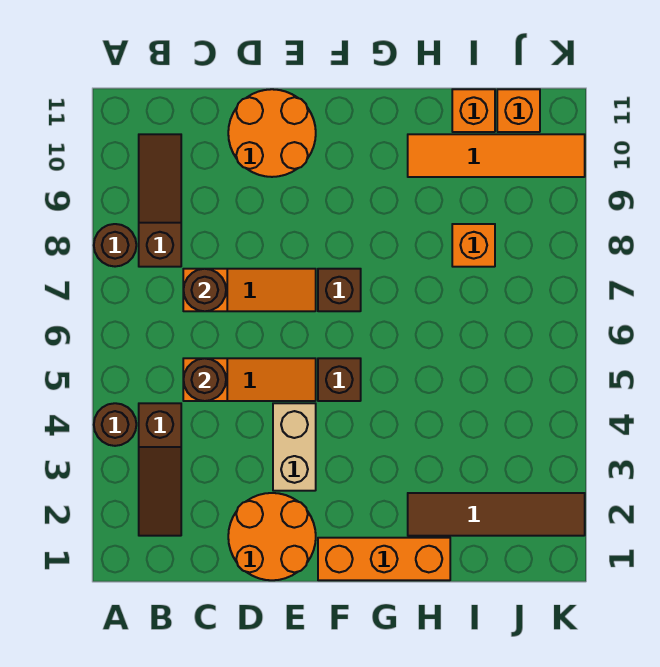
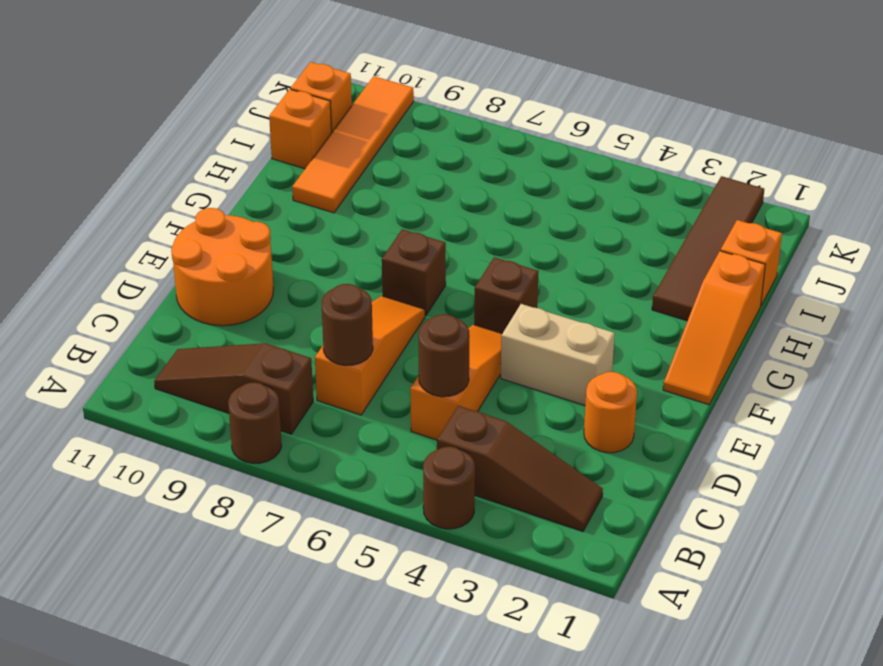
orange round brick D1:E2 level 1 -> orange round brick D2 level 1
orange brick F1:H1 level 1 -> orange slope F1:H1 level 1 top H
orange brick I8 level 1 -> orange brick I1 level 1

